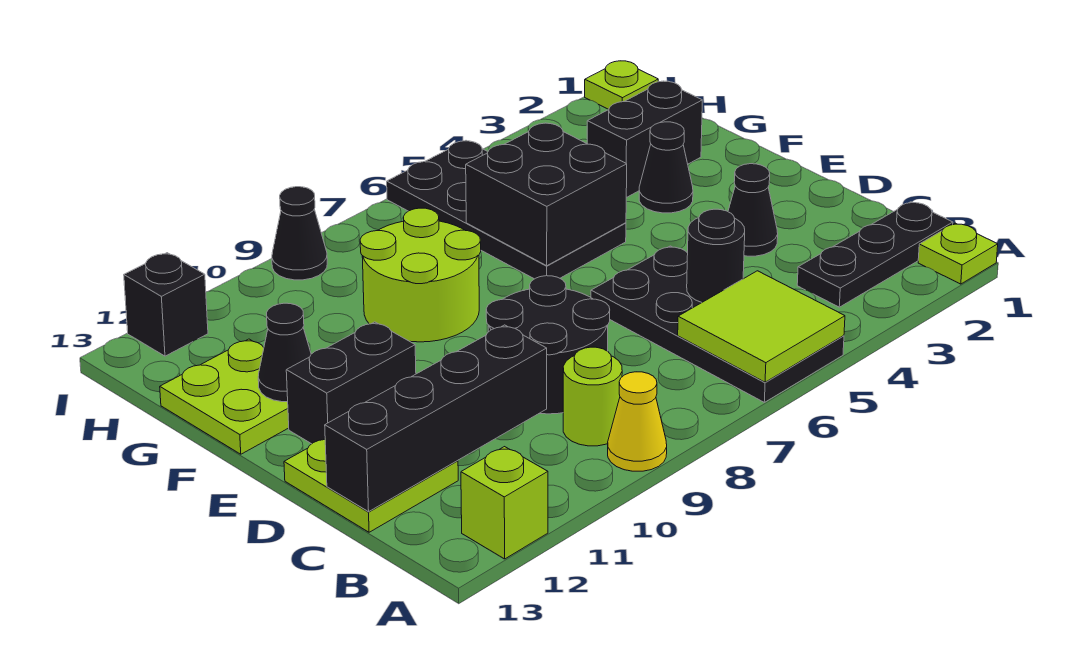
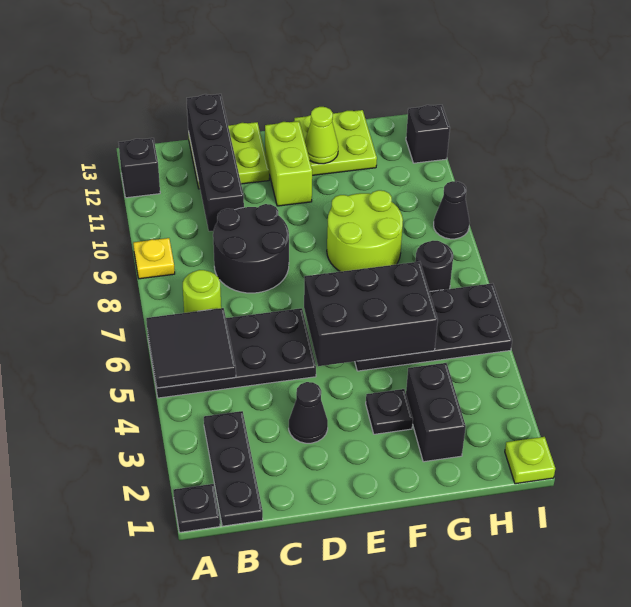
lime plate A1 level 1 -> black plate A1 level 1
lime tile A5:B6 level 2 -> black tile A5:B6 level 2
yellow cone A9 level 1 -> yellow plate A9 level 1
lime brick A12 level 1 -> black brick A12 level 1
lime round brick B9 level 1 -> lime round brick B7 level 1
black round brick C5 level 2 -> black round brick H7 level 1
black brick E11:E12 level 1 -> lime brick E11:E12 level 1
black cone F3 level 1 -> black plate F3 level 1
black brick F5:G6 level 2 -> black brick E5:G6 level 2
black cone F12 level 2 -> lime cone F12 level 2

